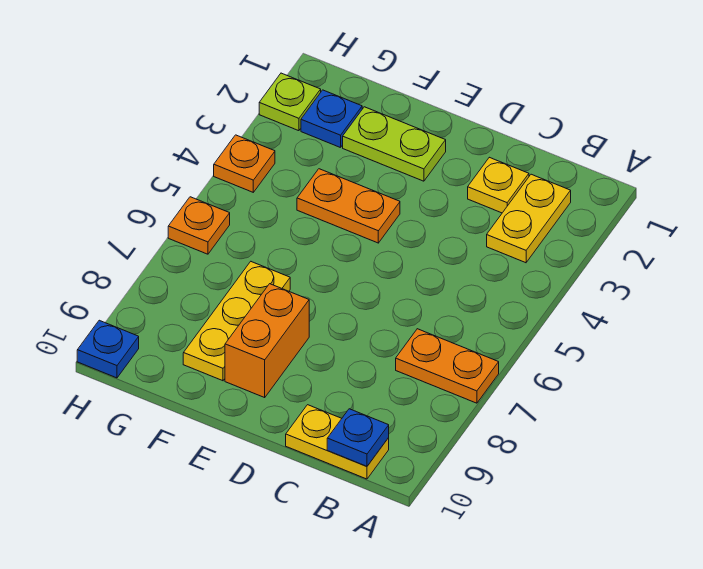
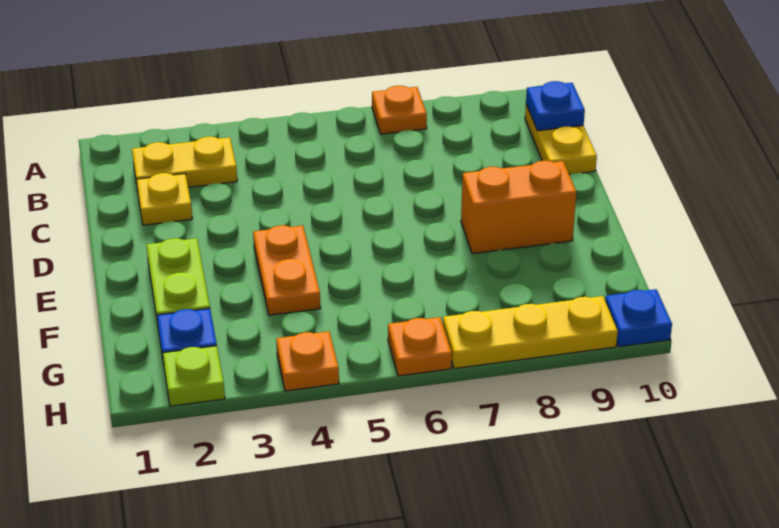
orange plate A7:B7 level 1 -> orange plate A7 level 1
yellow plate F7:F9 level 1 -> yellow plate H7:H9 level 1

